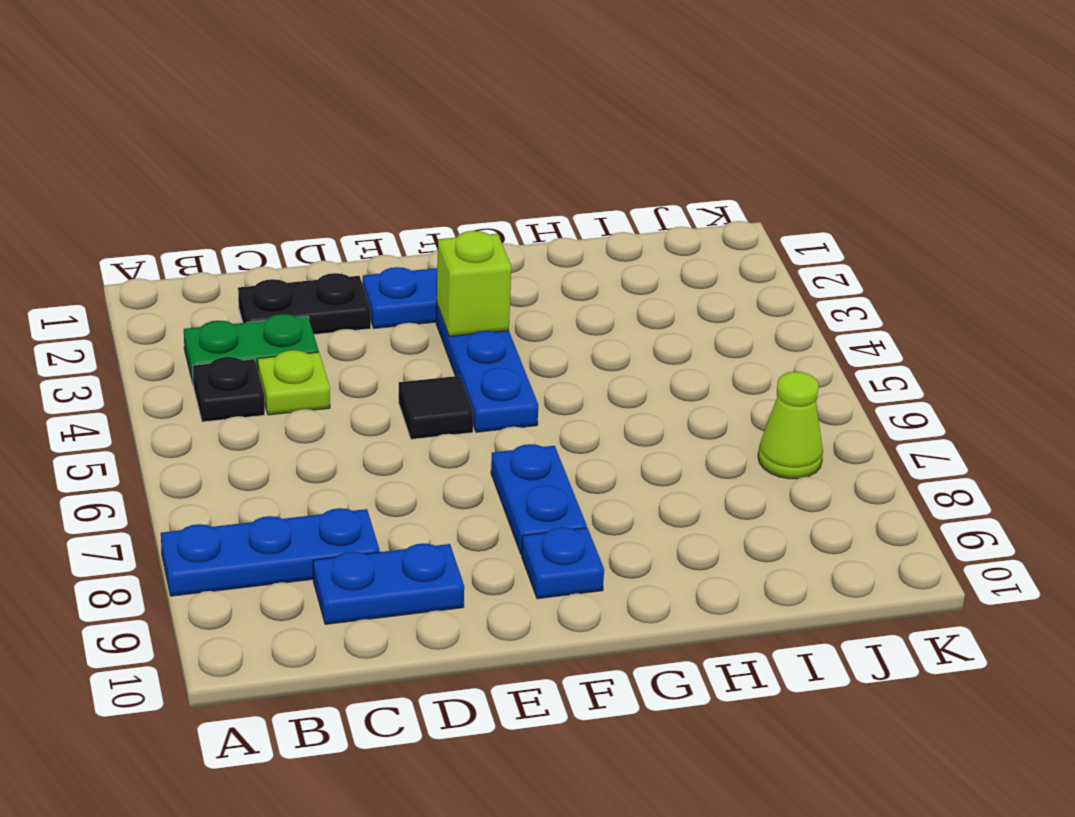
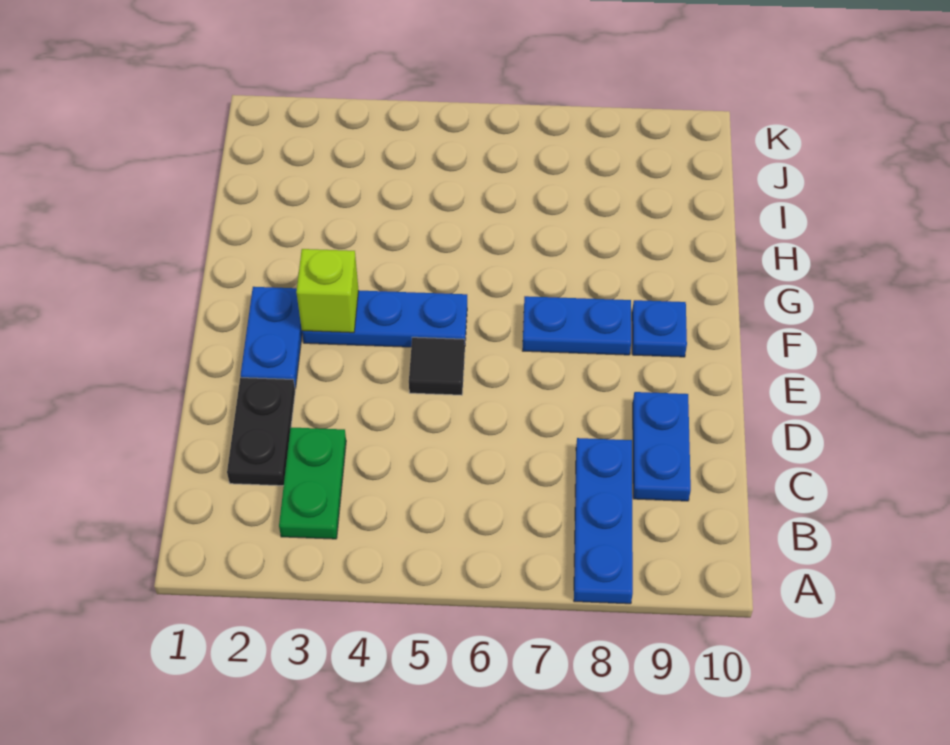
black plate B4 level 1 -> none
lime plate C4 level 1 -> none
lime cone J7 level 1 -> none

